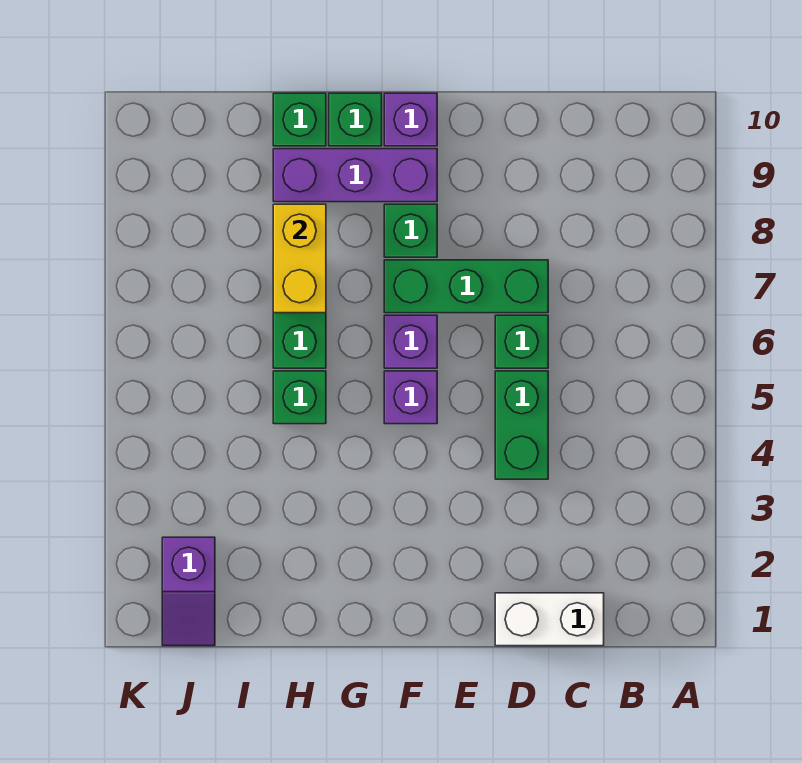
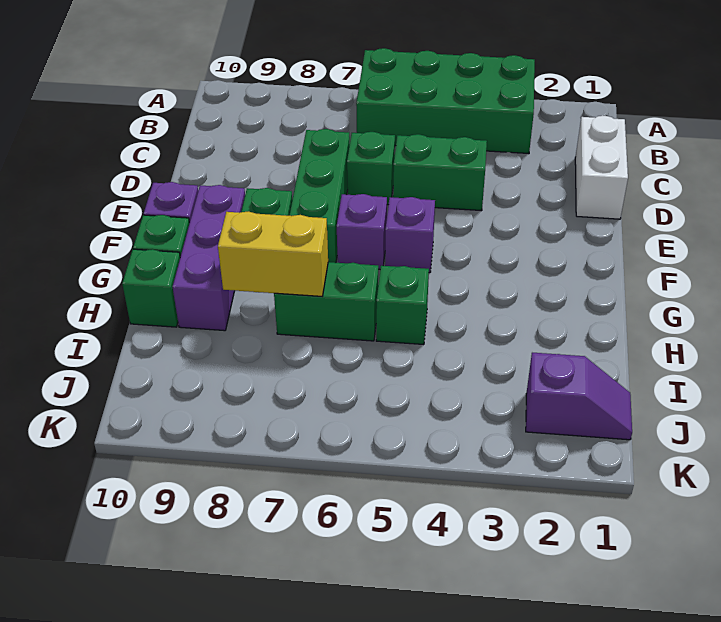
none -> green brick A3:B6 level 1

